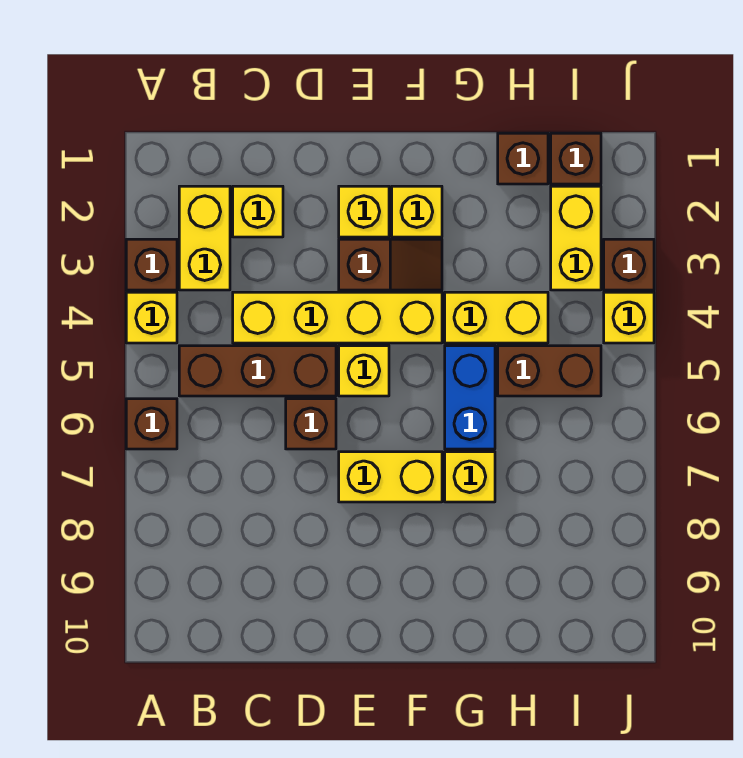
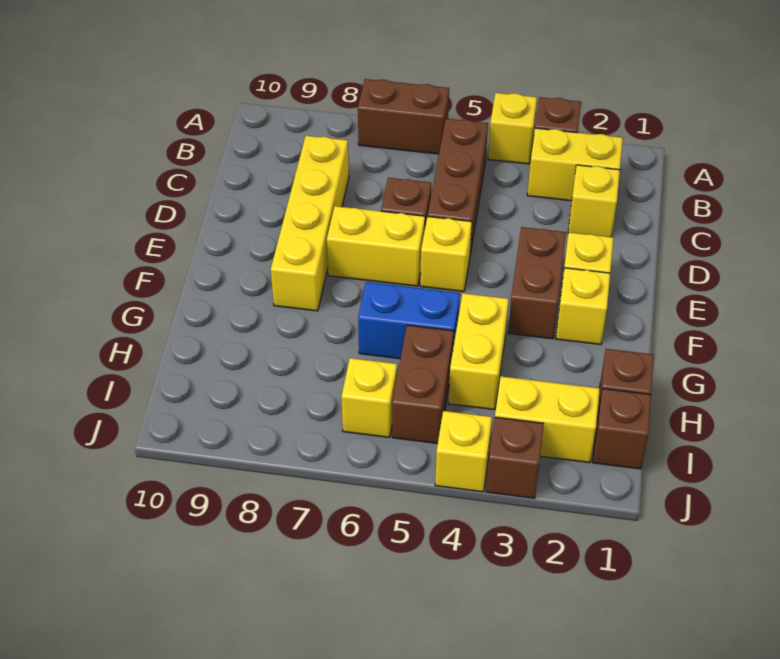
brown brick A6 level 1 -> brown brick A6:A7 level 1
yellow brick C4:F4 level 1 -> yellow brick C8:F8 level 1
brown slope E3:F3 level 1 top E -> brown brick E3:F3 level 1
yellow brick E7:F7 level 1 -> yellow brick E6:E7 level 1
yellow brick G7 level 1 -> yellow brick I6 level 1

